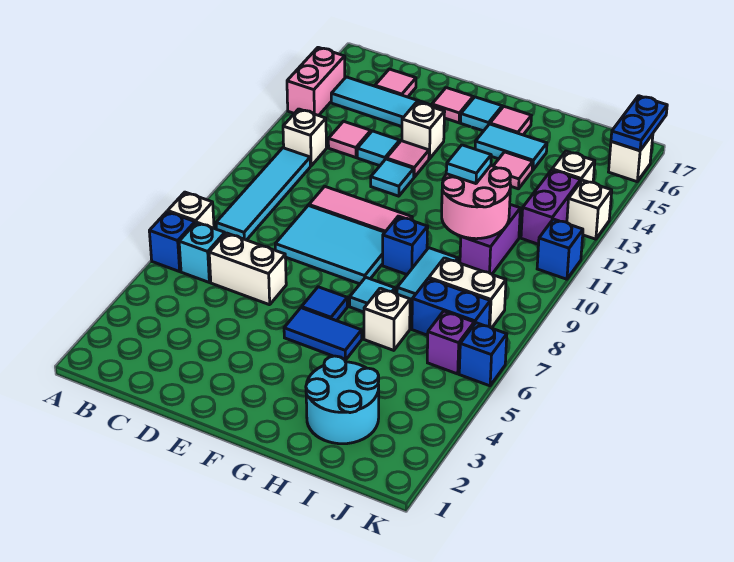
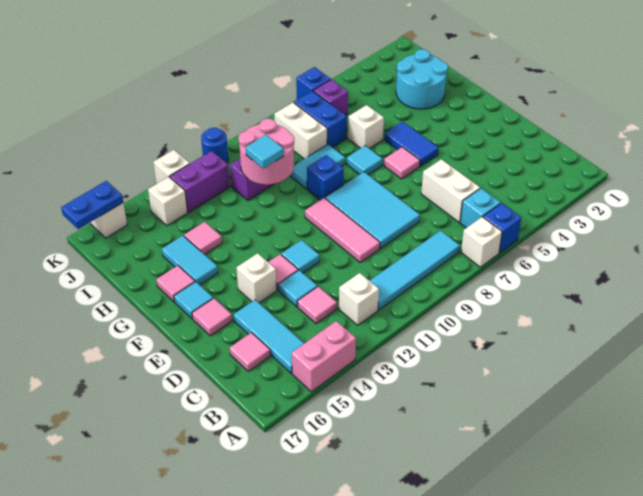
blue tile F6 level 1 -> pink tile F6 level 1
blue brick K11 level 1 -> blue round brick K11 level 1

